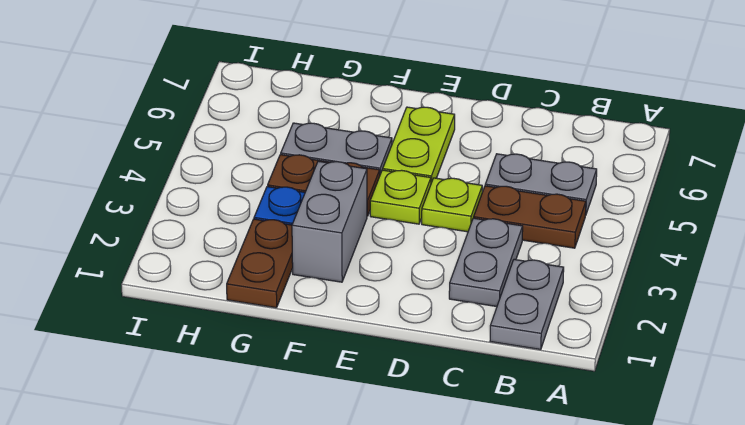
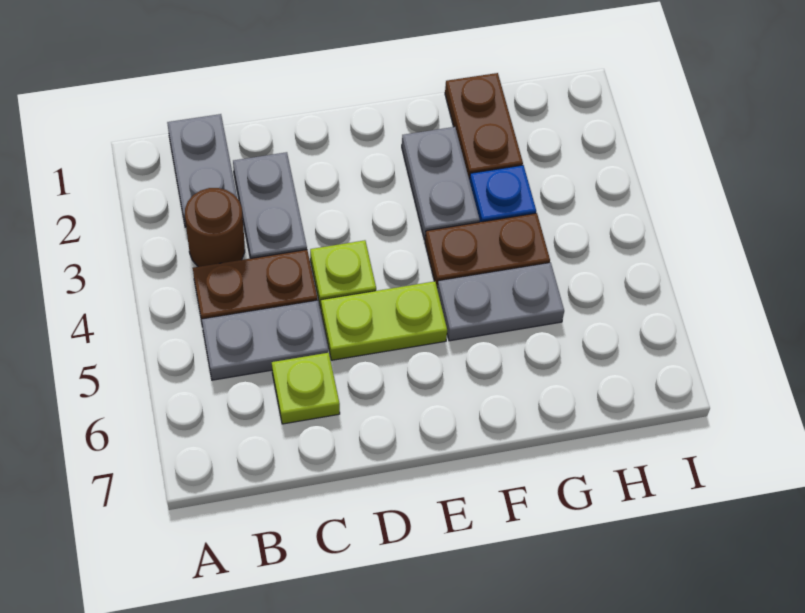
none -> brown round brick B3 level 1
lime plate E4 level 1 -> lime plate C6 level 1
lime plate E5:E6 level 1 -> lime plate D5:E5 level 1
grey brick F2:F3 level 1 -> grey plate F2:F3 level 1

